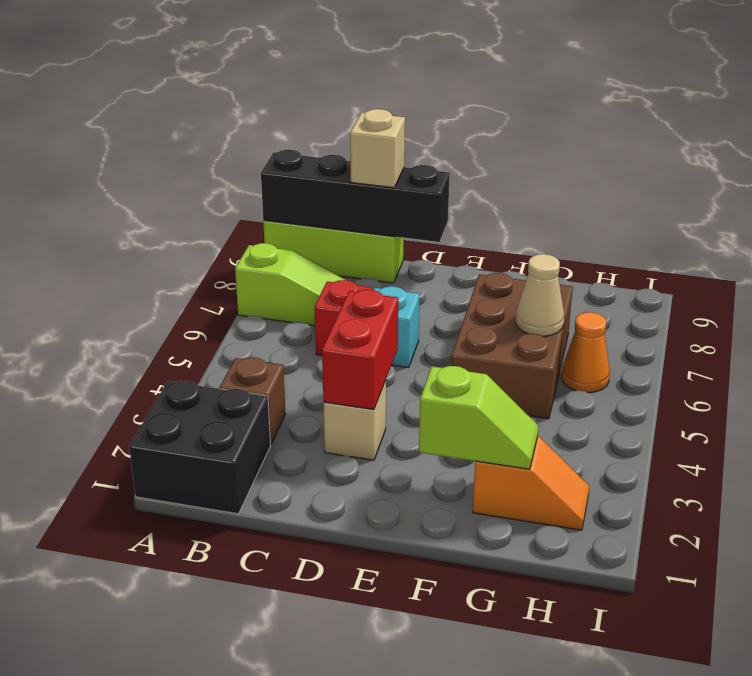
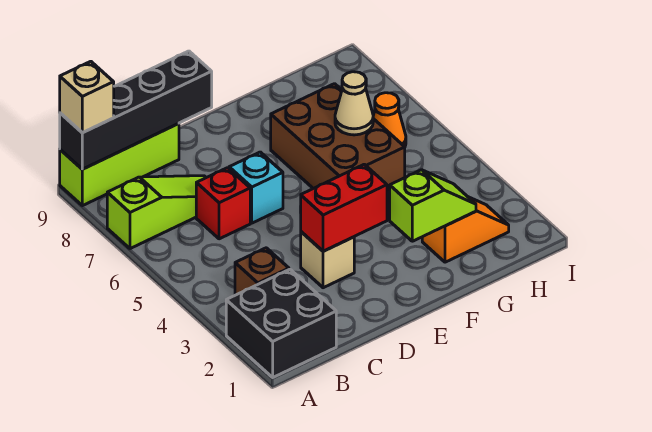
tan brick C9 level 3 -> tan brick A9 level 3
red brick D3:D4 level 2 -> red brick D3:E3 level 2

